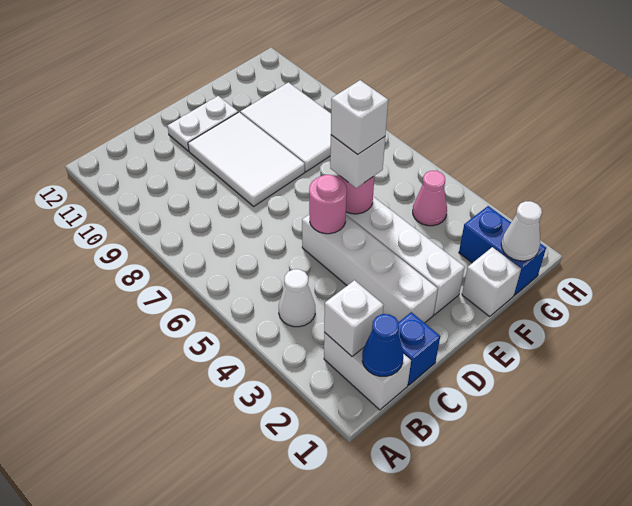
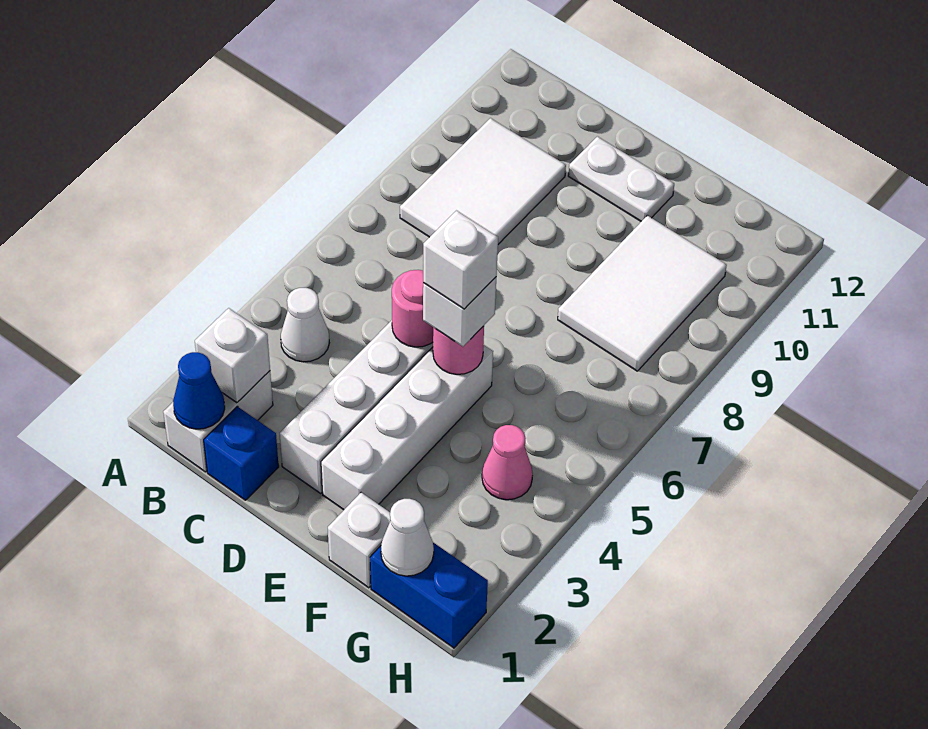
white tile D8:E10 level 1 -> white tile B8:C10 level 1
blue brick G1:G2 level 1 -> blue brick G1:H1 level 1

